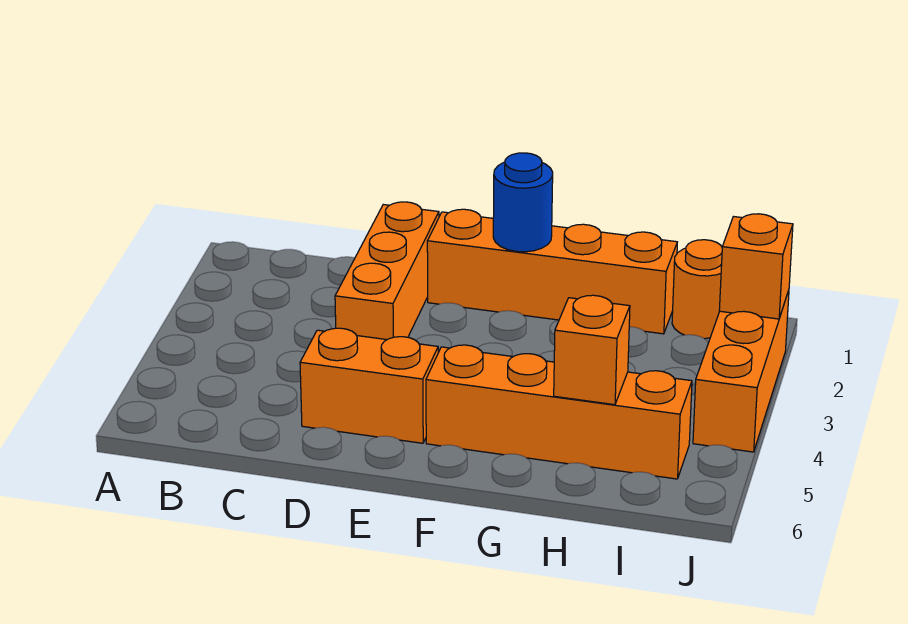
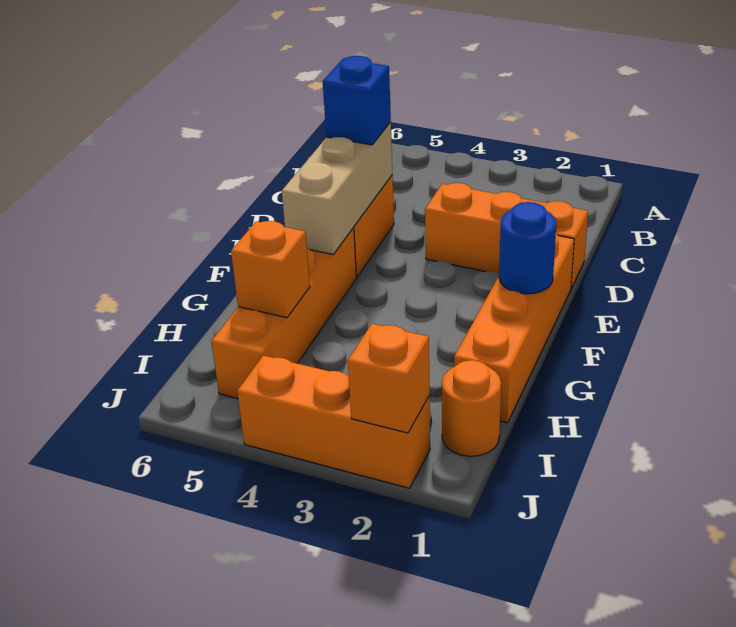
none -> tan brick D5:F5 level 2
none -> blue brick D5 level 3

